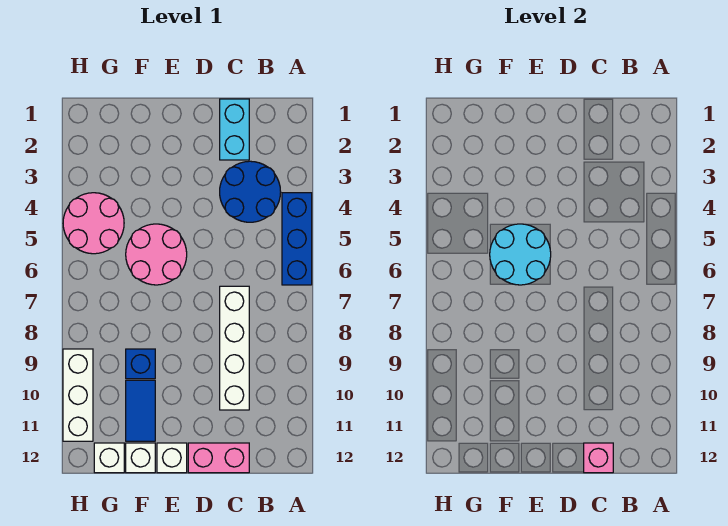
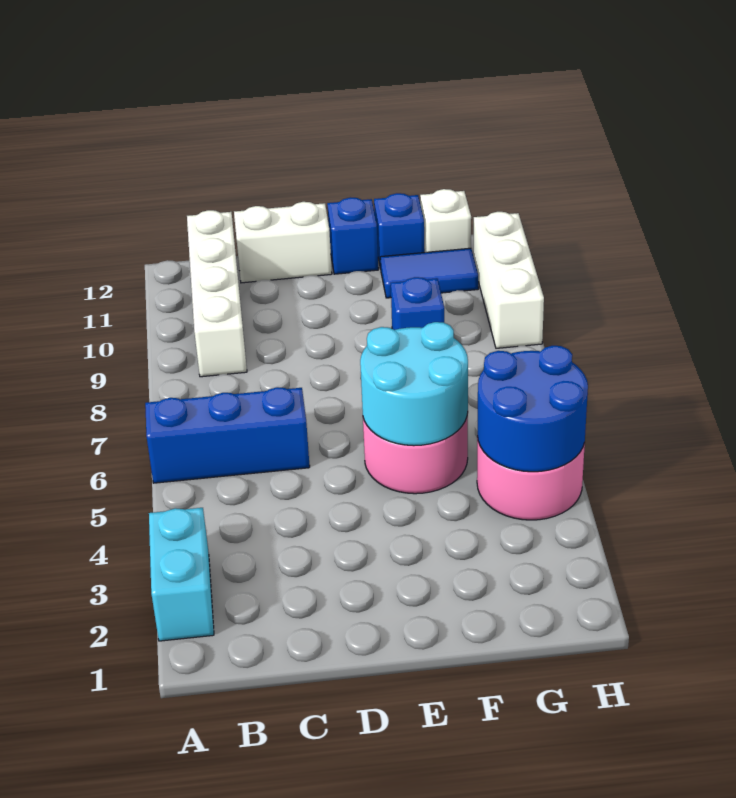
blue brick A4:A6 level 1 -> blue brick A6:C6 level 1
blue round brick B3:C4 level 1 -> blue round brick G4:H5 level 2
cyan brick C1:C2 level 1 -> cyan brick A2:A3 level 1
white brick C7:C10 level 1 -> white brick B9:B12 level 1
pink brick C12:D12 level 1 -> white brick C12:D12 level 1
pink brick C12 level 2 -> none
white brick E12 level 1 -> blue brick E12 level 1
blue tile F10:F11 level 1 -> blue tile F11:G11 level 1
white brick F12 level 1 -> blue brick F12 level 1

